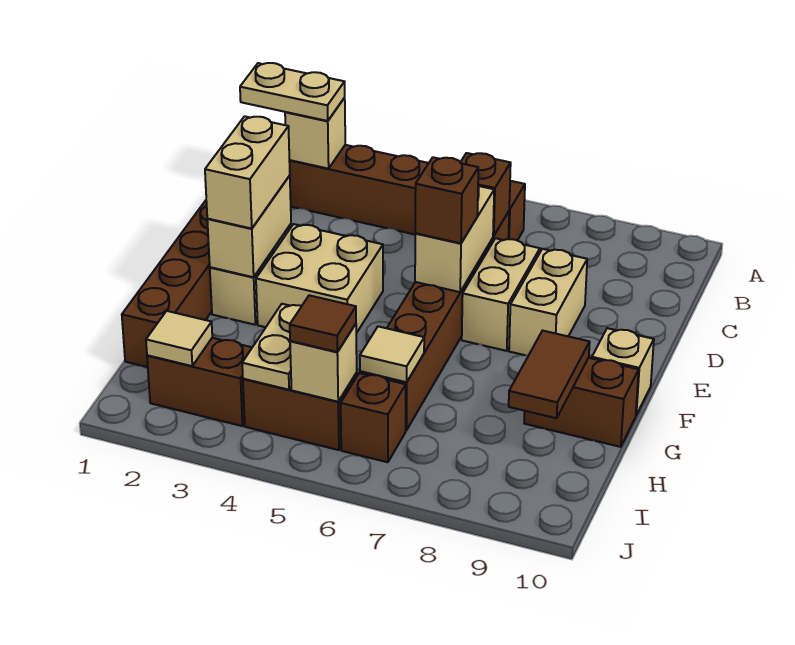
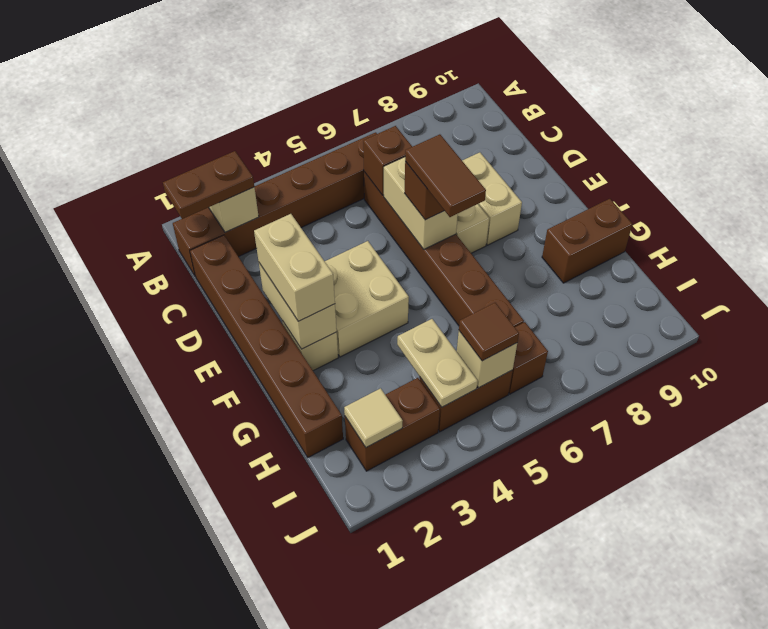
tan plate B1:B2 level 3 -> brown plate B1:B2 level 3
tan brick F10 level 1 -> none
brown tile G9:H9 level 2 -> brown tile E6:F6 level 4
tan tile H6 level 2 -> none

